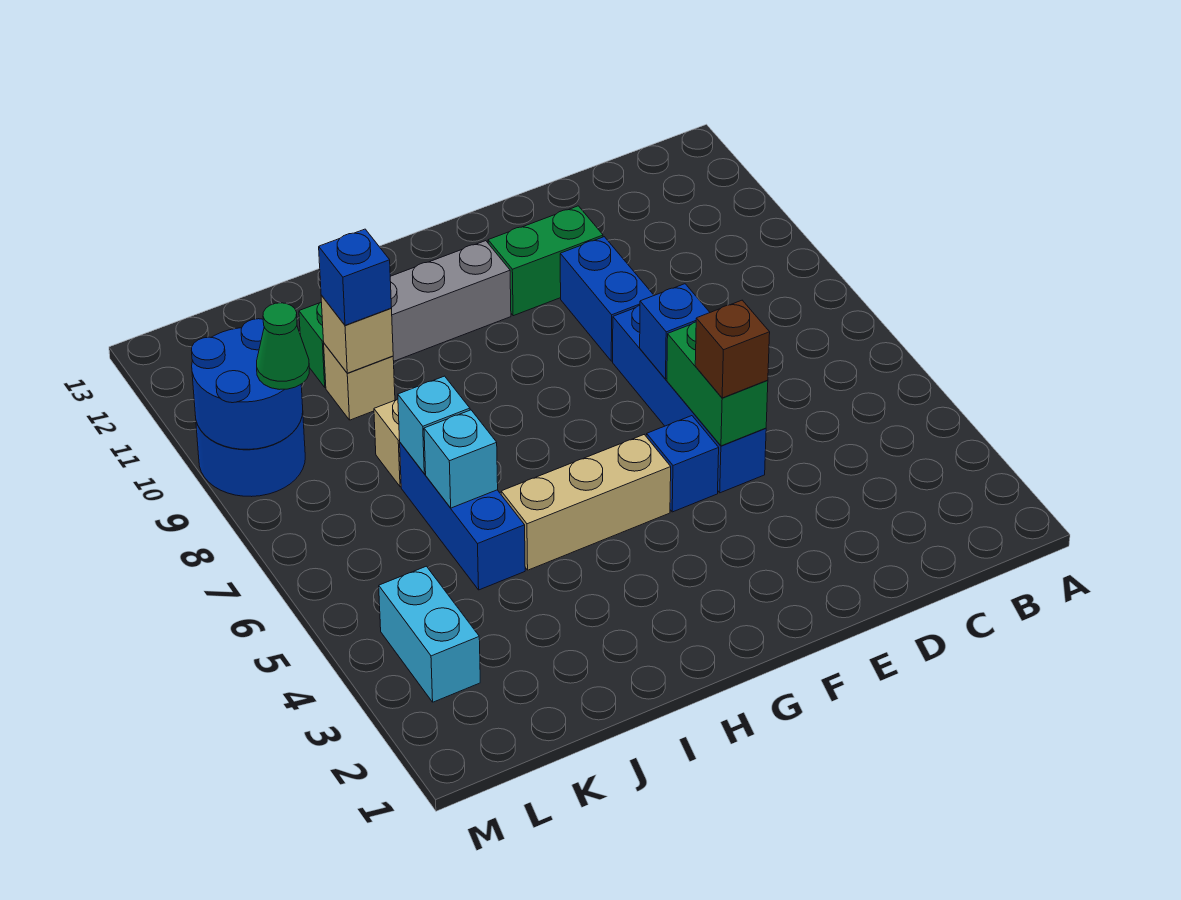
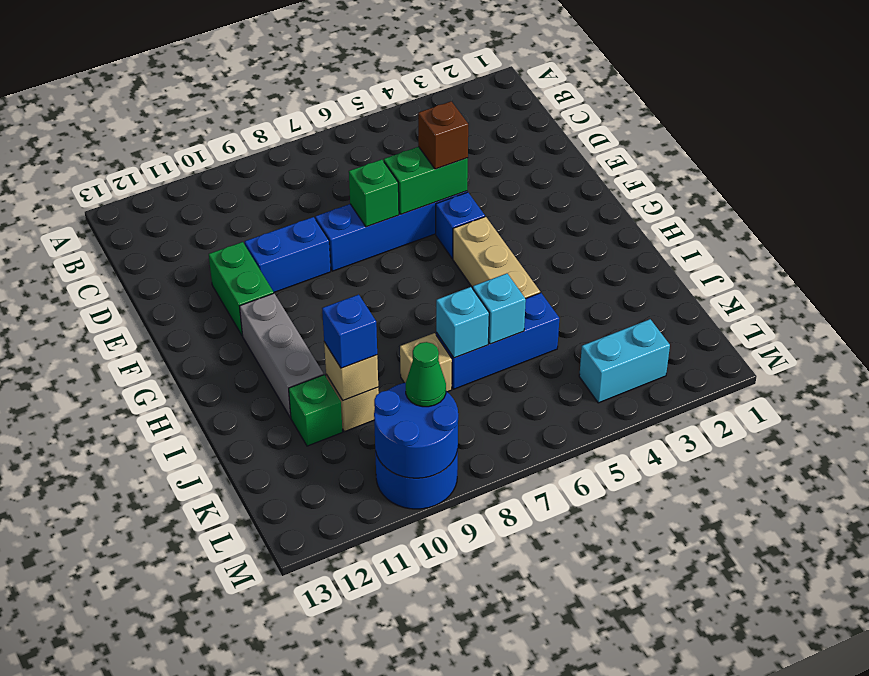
blue brick E7 level 2 -> green brick E7 level 2

